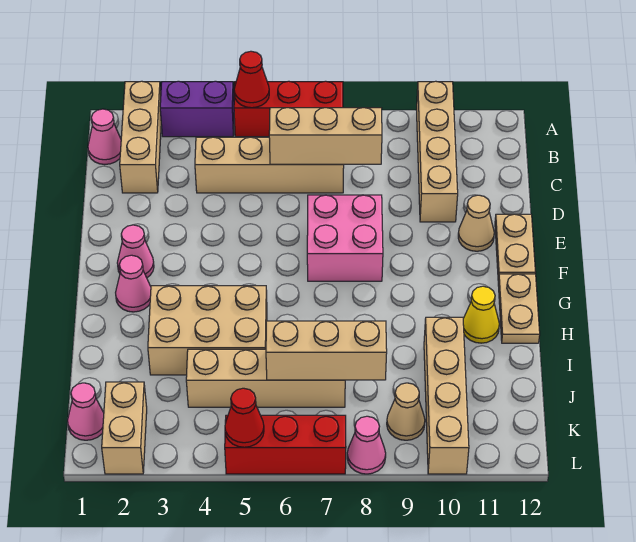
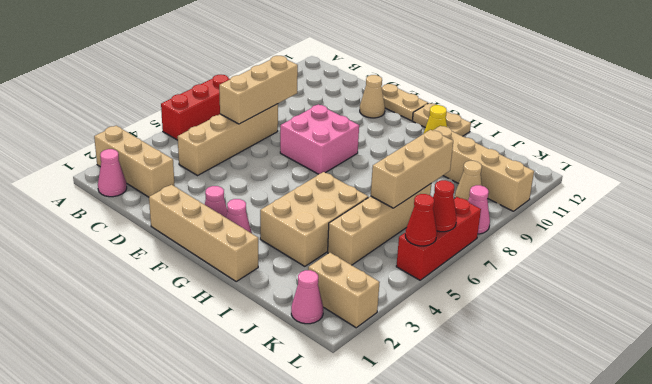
purple brick A3:A4 level 1 -> none
red cone A5 level 2 -> red cone L6 level 2
tan brick A10:D10 level 1 -> tan brick E1:H1 level 1

